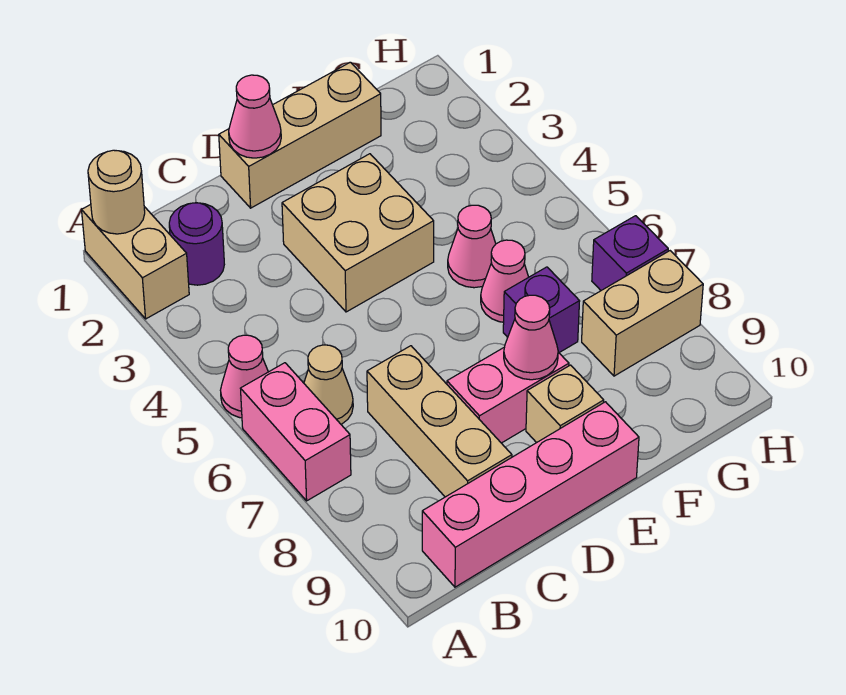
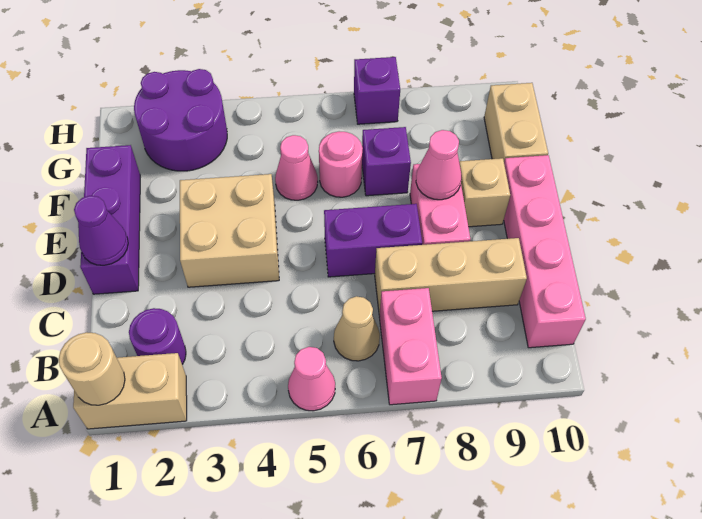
pink brick A6:A7 level 1 -> pink brick A7:B7 level 1
tan brick D1:F1 level 1 -> purple brick D1:F1 level 1
pink cone D1 level 2 -> purple cone D1 level 2
none -> purple brick D6:D7 level 1
pink cone F6 level 1 -> pink round brick F6 level 1
none -> purple round brick G2:H3 level 1
tan brick G8:H8 level 1 -> tan brick F10:G10 level 1

